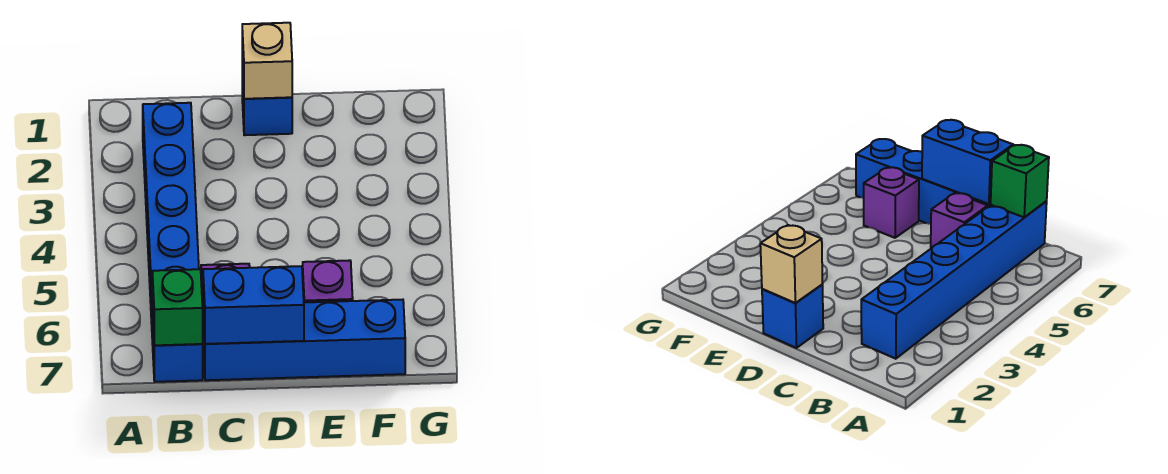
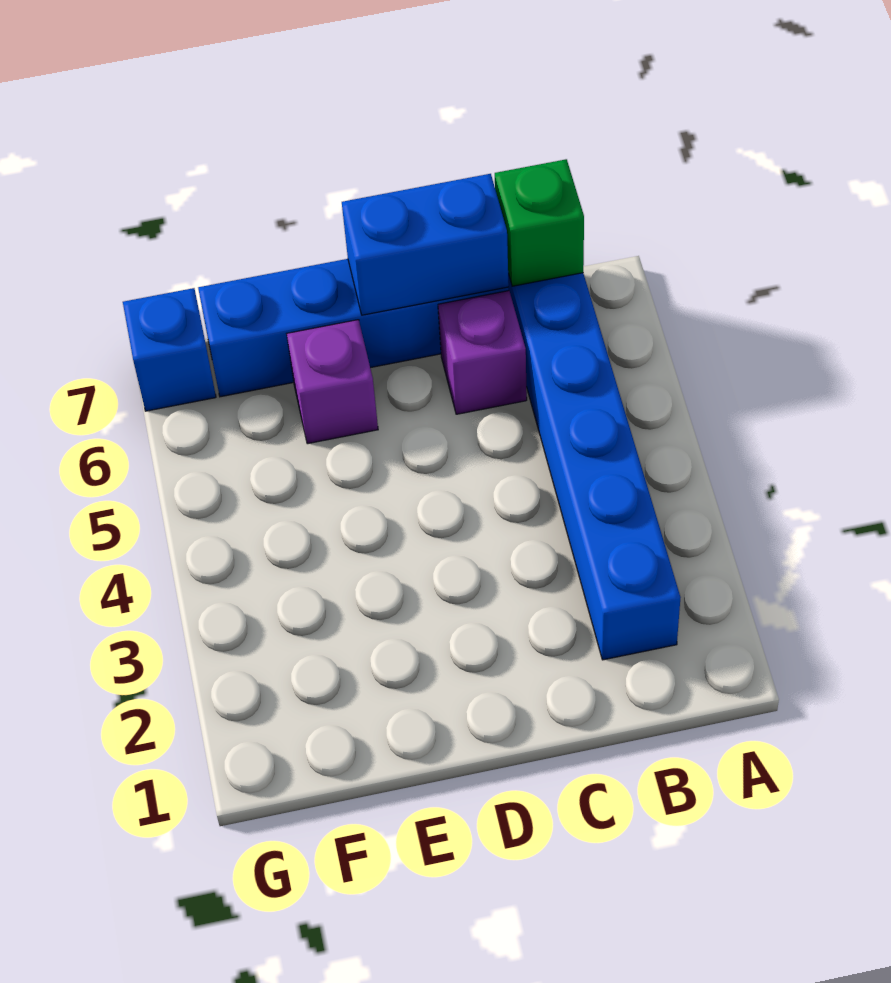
blue brick D1 level 1 -> blue brick G7 level 1
tan brick D1 level 2 -> none

